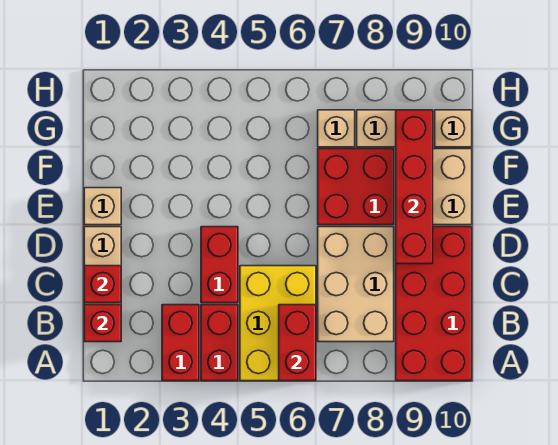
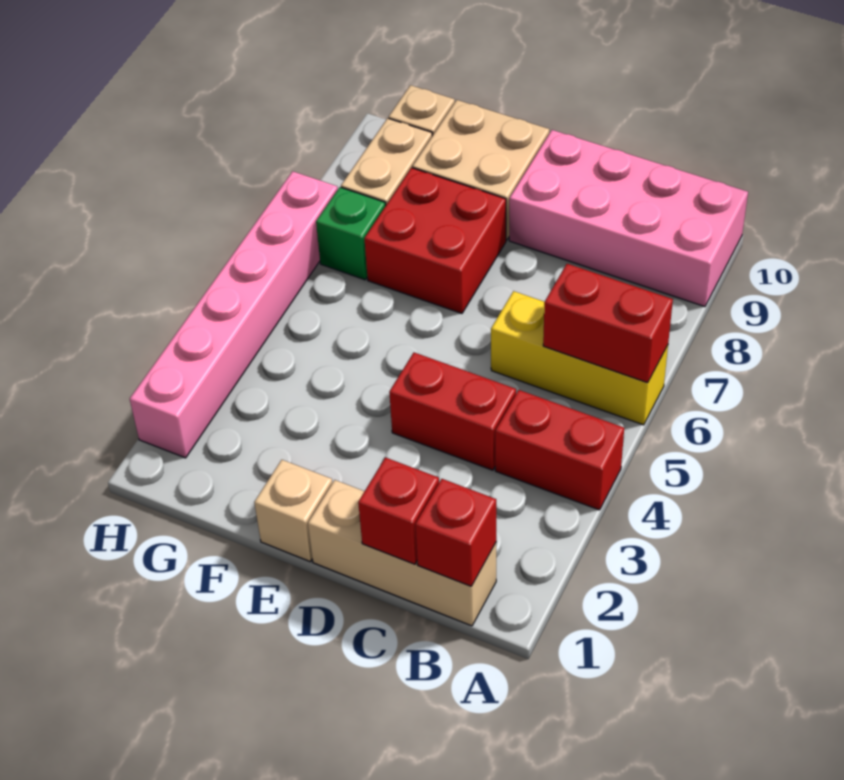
red brick A3:B3 level 1 -> none
yellow brick A5:C6 level 1 -> yellow brick A6:C6 level 1
red brick A9:D10 level 1 -> pink brick A9:D10 level 1
tan brick B7:D8 level 1 -> none
red brick D9:G9 level 2 -> none
tan brick G7 level 1 -> green brick G7 level 1
none -> pink brick H2:H7 level 1

